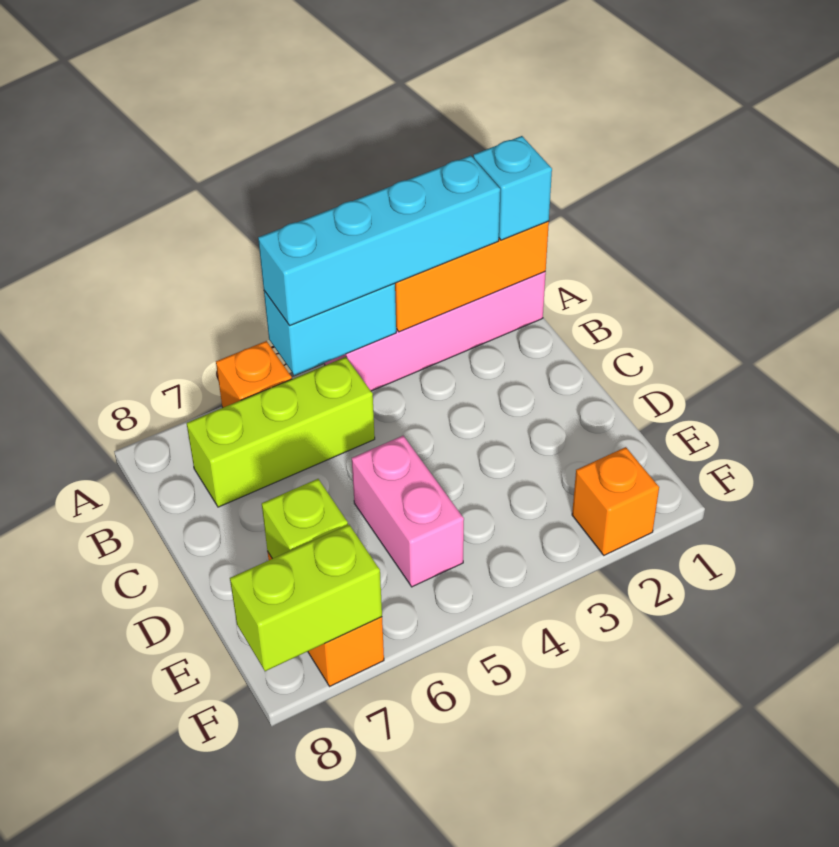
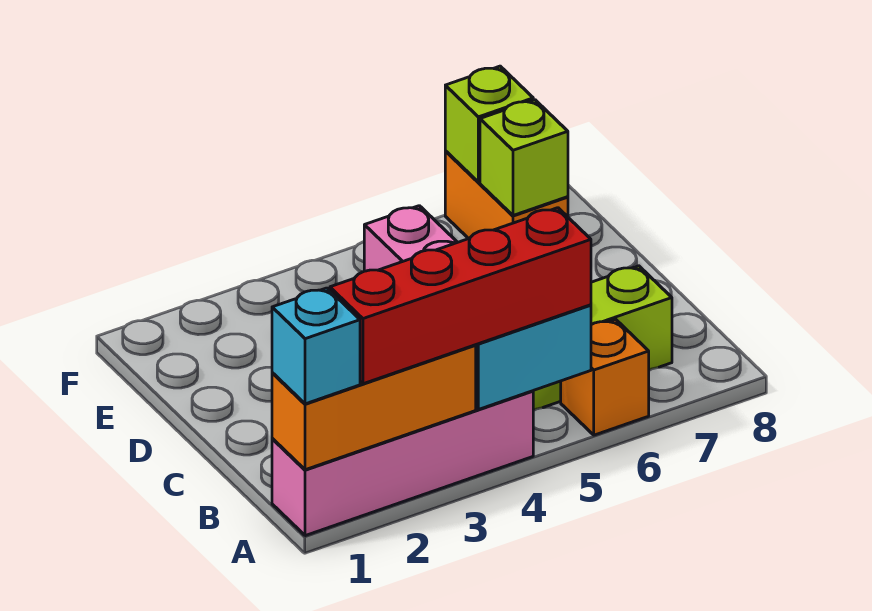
cyan brick A2:A5 level 3 -> red brick A2:A5 level 3
orange brick F2 level 1 -> none
lime brick F7:F8 level 2 -> lime brick F7 level 2

